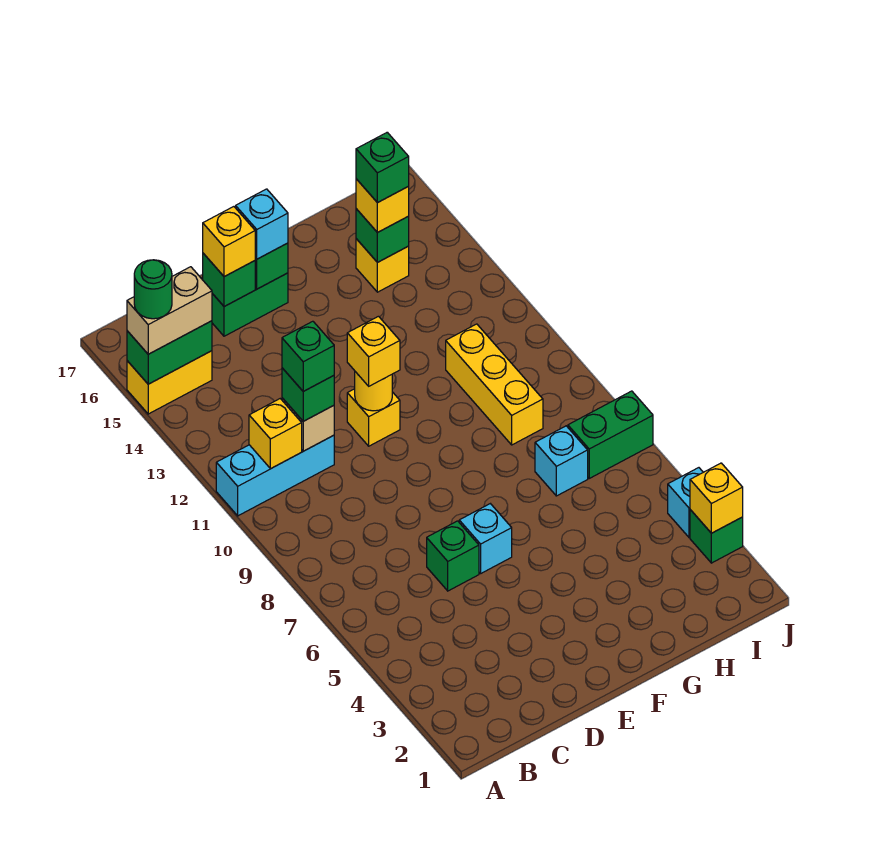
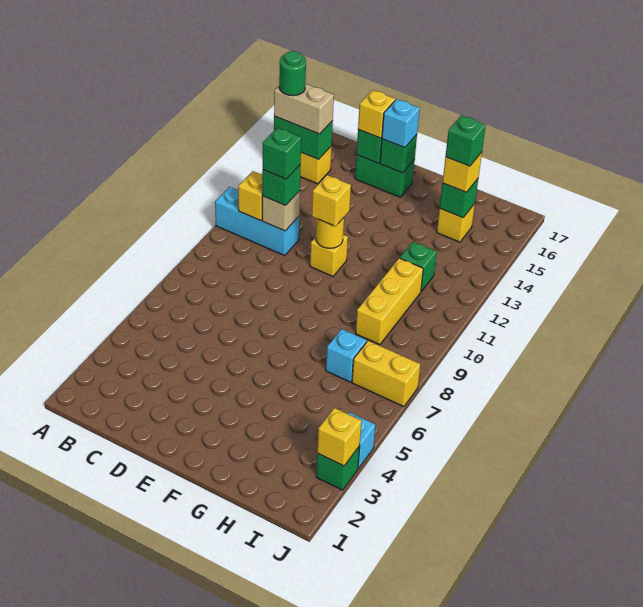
green brick D6 level 1 -> green brick H12 level 1
cyan brick E6 level 1 -> none
green brick I7:J7 level 1 -> yellow brick I7:J7 level 1

